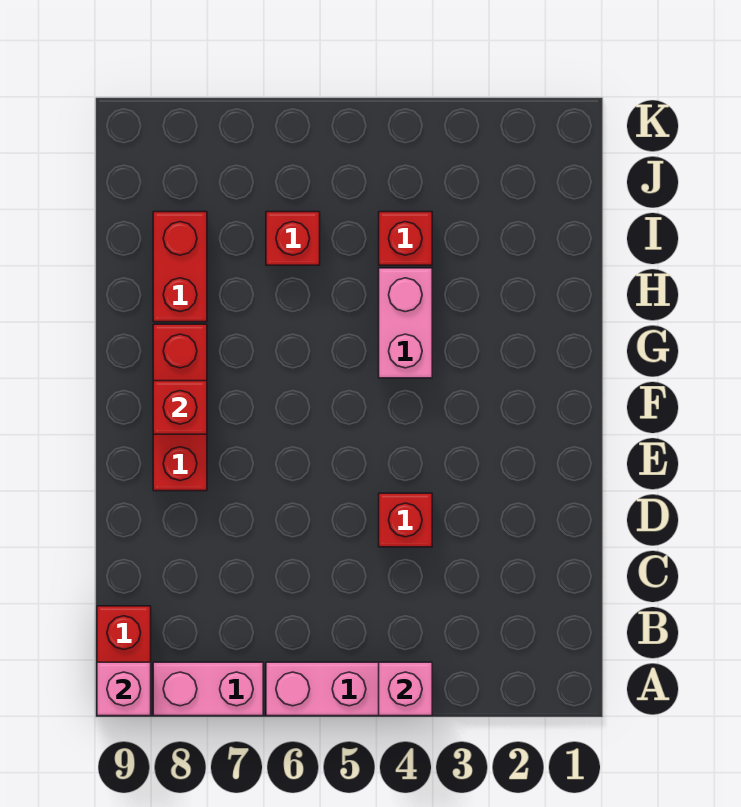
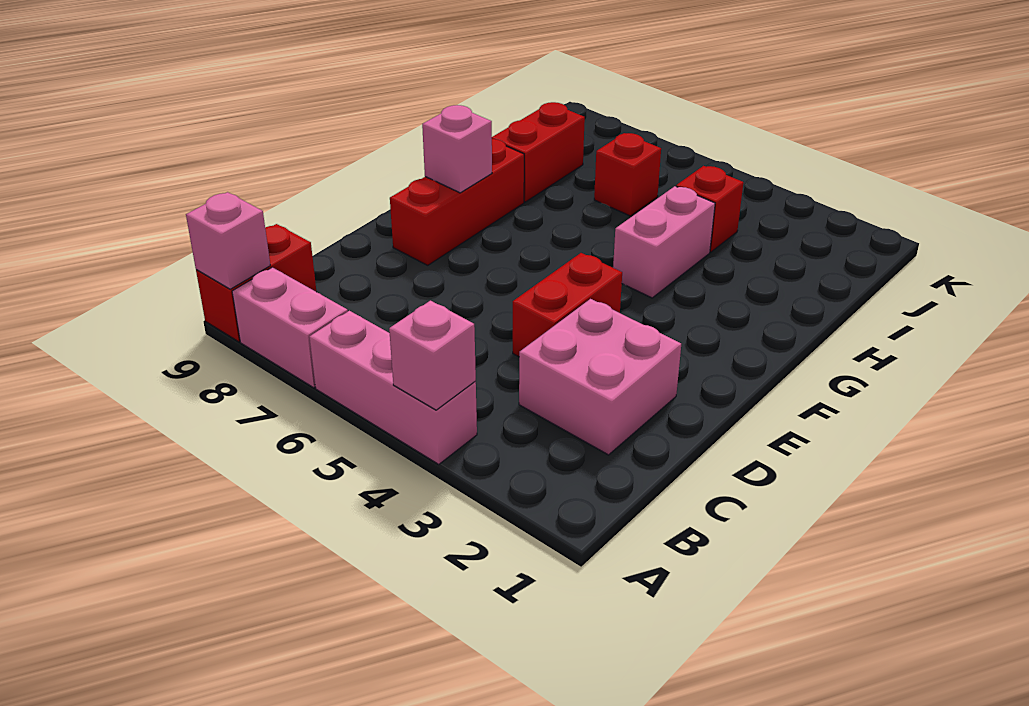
none -> pink brick C2:D3 level 1
red brick D4 level 1 -> red brick D4:E4 level 1
red brick F8 level 2 -> pink brick F8 level 2

